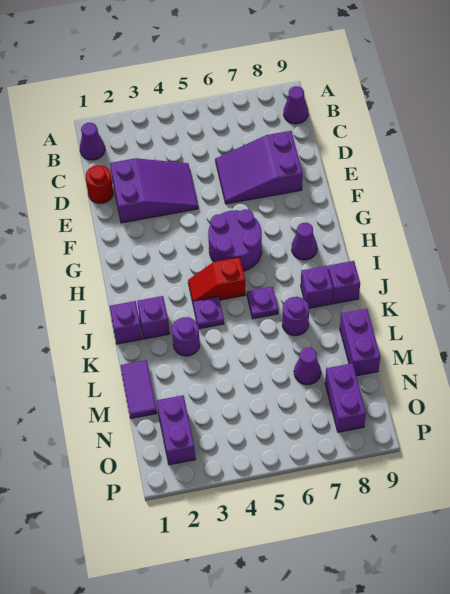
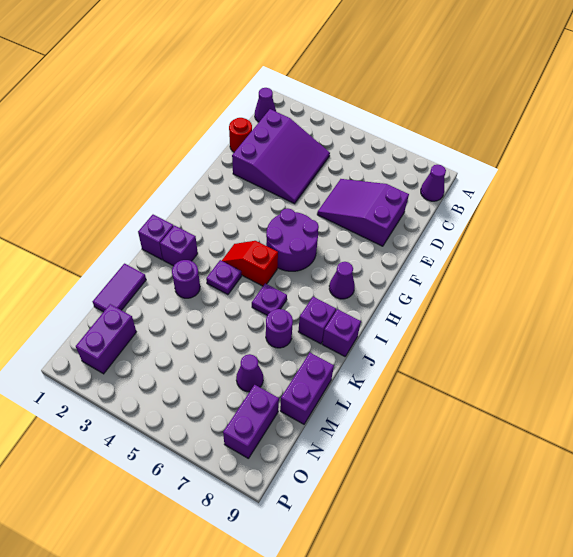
purple slope D2:E4 level 1 top 2 -> purple slope C2:E4 level 1 top 2

